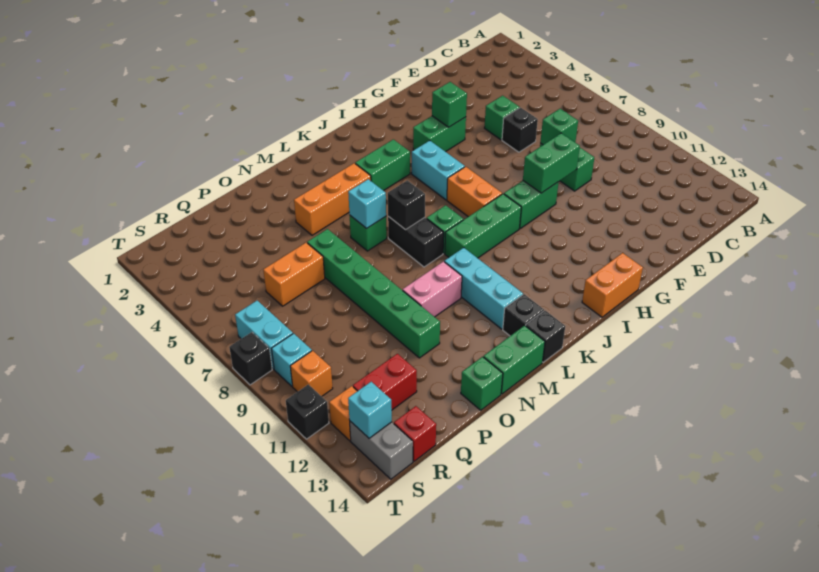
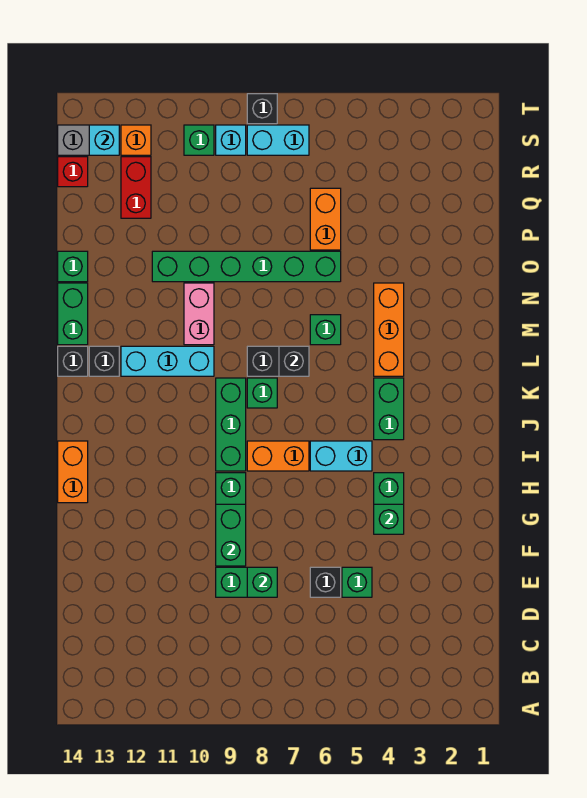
cyan brick M6 level 2 -> none
orange brick S10 level 1 -> green brick S10 level 1
black brick T11 level 1 -> none

